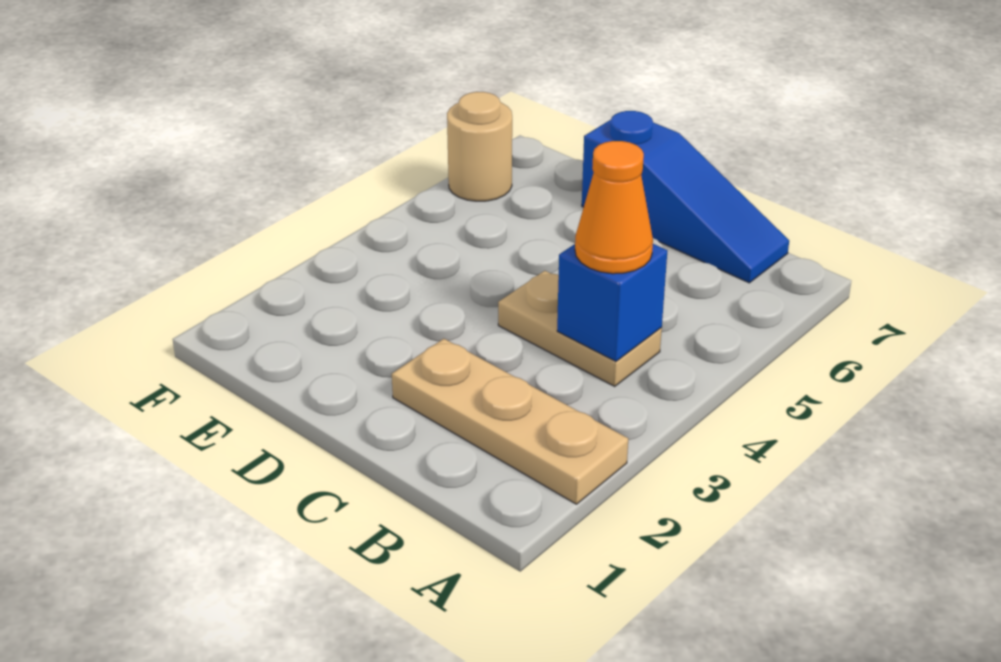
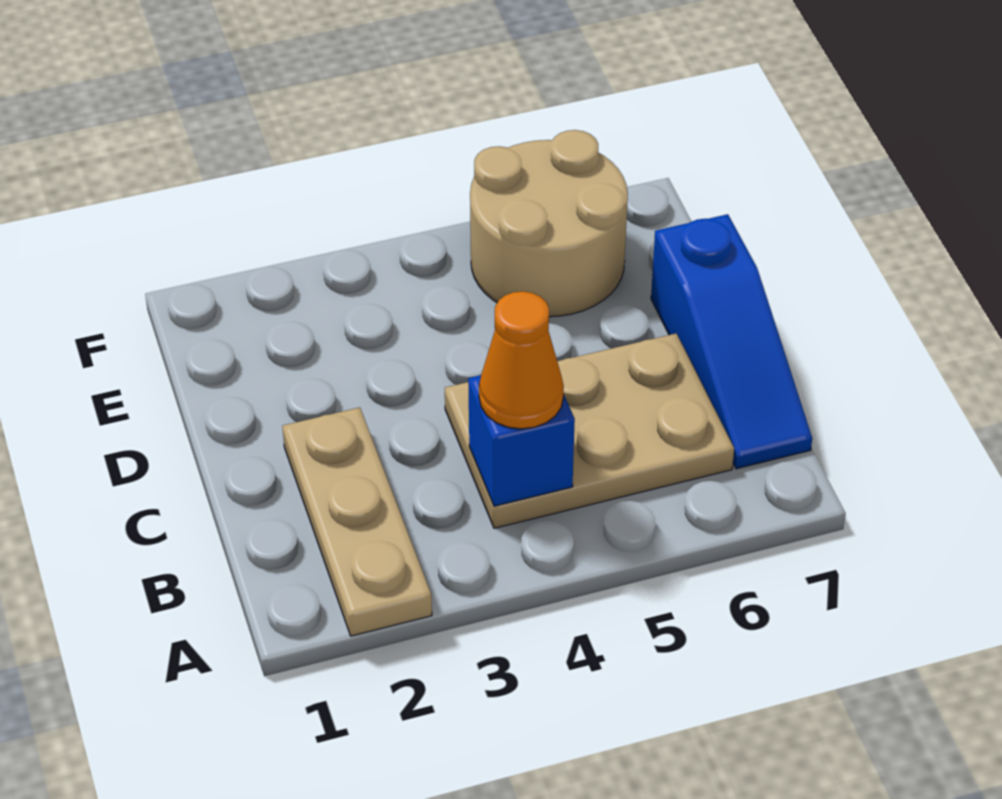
tan plate B4:C4 level 1 -> tan plate B4:C6 level 1
tan round brick F6 level 1 -> tan round brick E5:F6 level 1

